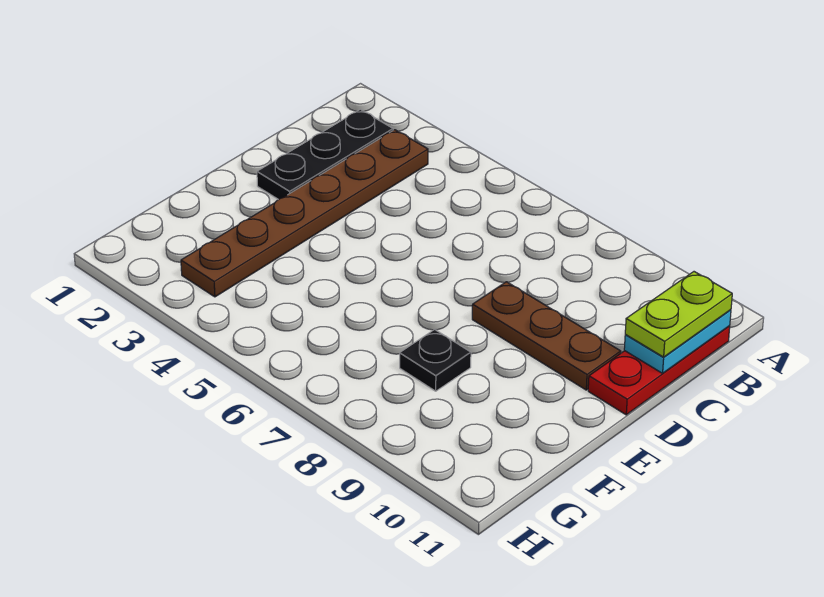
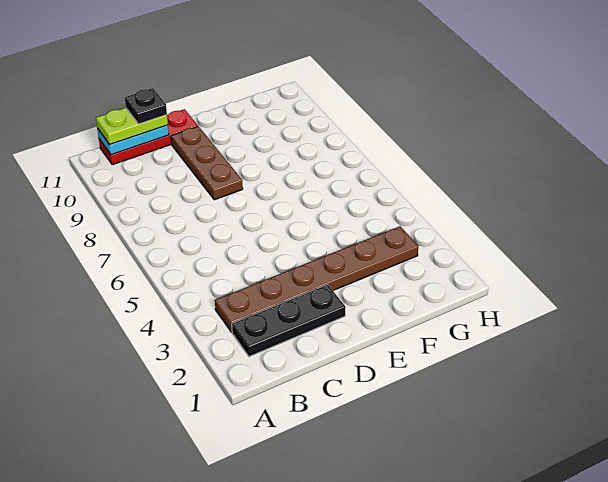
black plate F8 level 1 -> black plate C11 level 4

